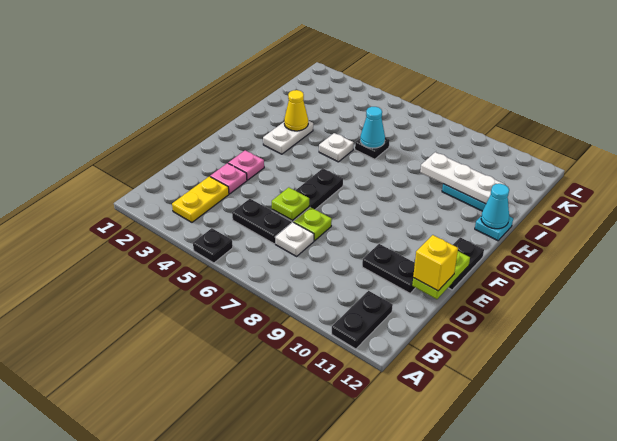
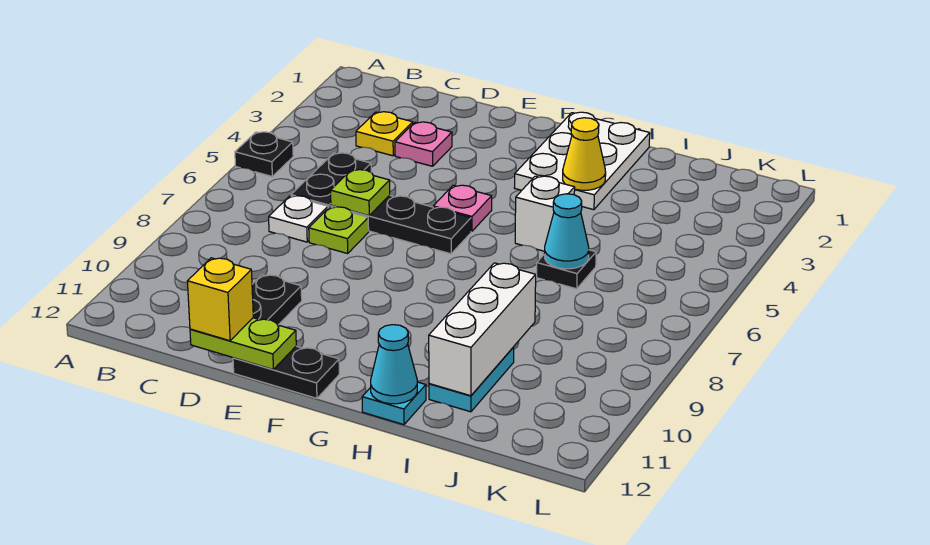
black plate A11:B11 level 1 -> none
yellow plate B3:C3 level 1 -> yellow plate C3 level 1
pink plate E3 level 1 -> pink plate F5 level 1
white plate G3:H3 level 1 -> white plate G1:H3 level 1
white plate H5 level 1 -> white brick H5 level 1
white plate I9:I11 level 2 -> white brick I9:I11 level 2

